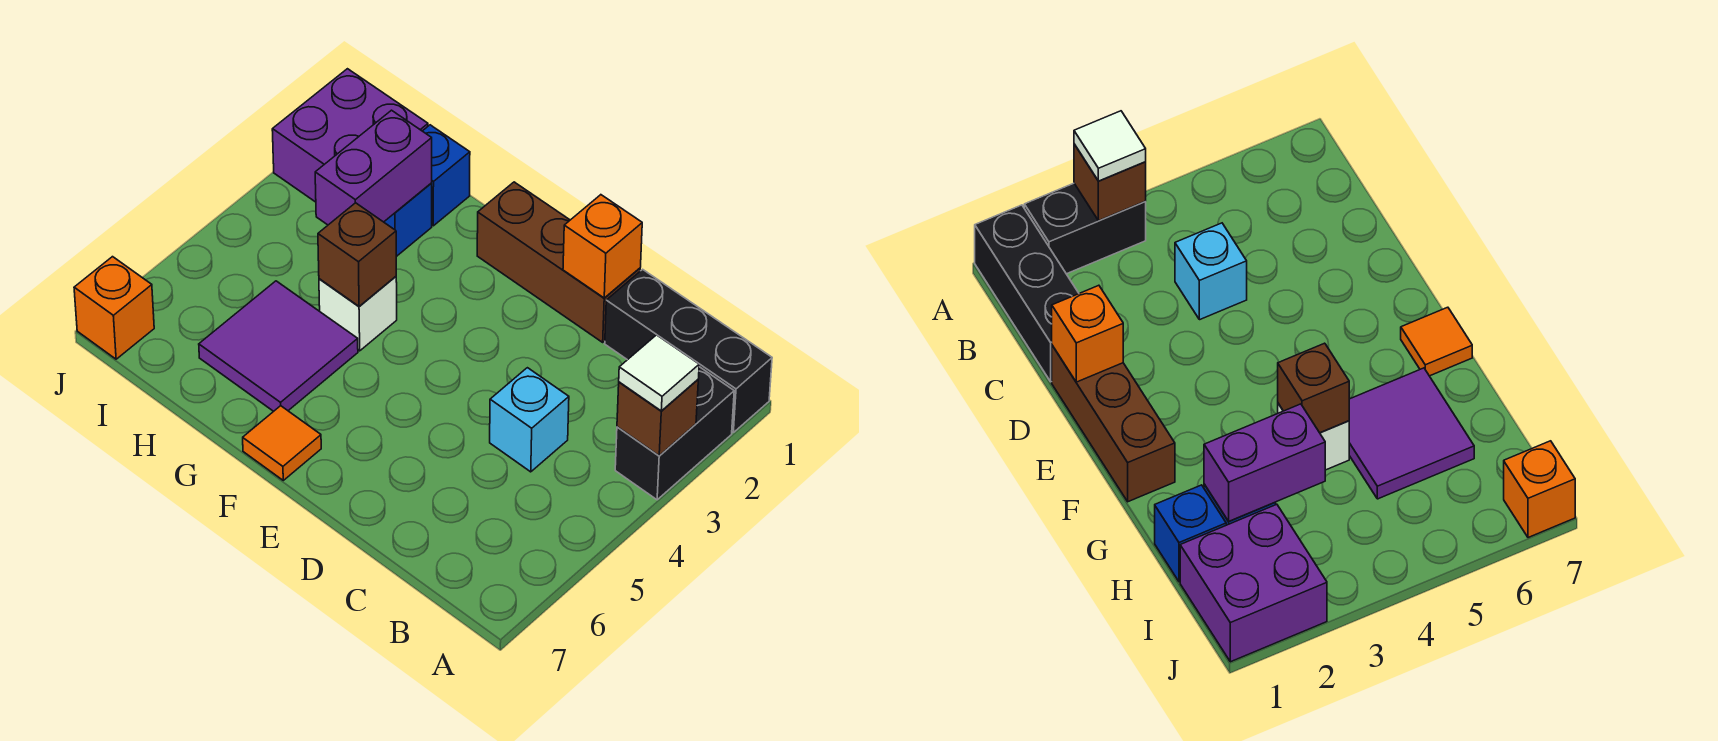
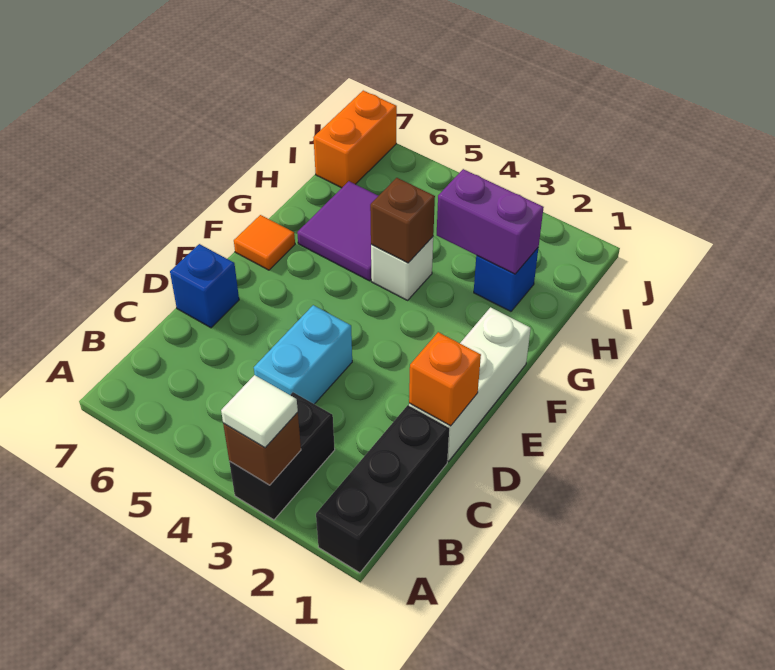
black brick A2:A3 level 1 -> black brick A3:B3 level 1
cyan brick C4 level 1 -> cyan brick C4:D4 level 1
brown brick D1:F1 level 1 -> white brick D1:F1 level 1
blue brick H1 level 1 -> blue brick D7 level 1
purple brick I1:J2 level 1 -> none
orange brick J7 level 1 -> orange brick I7:J7 level 1

